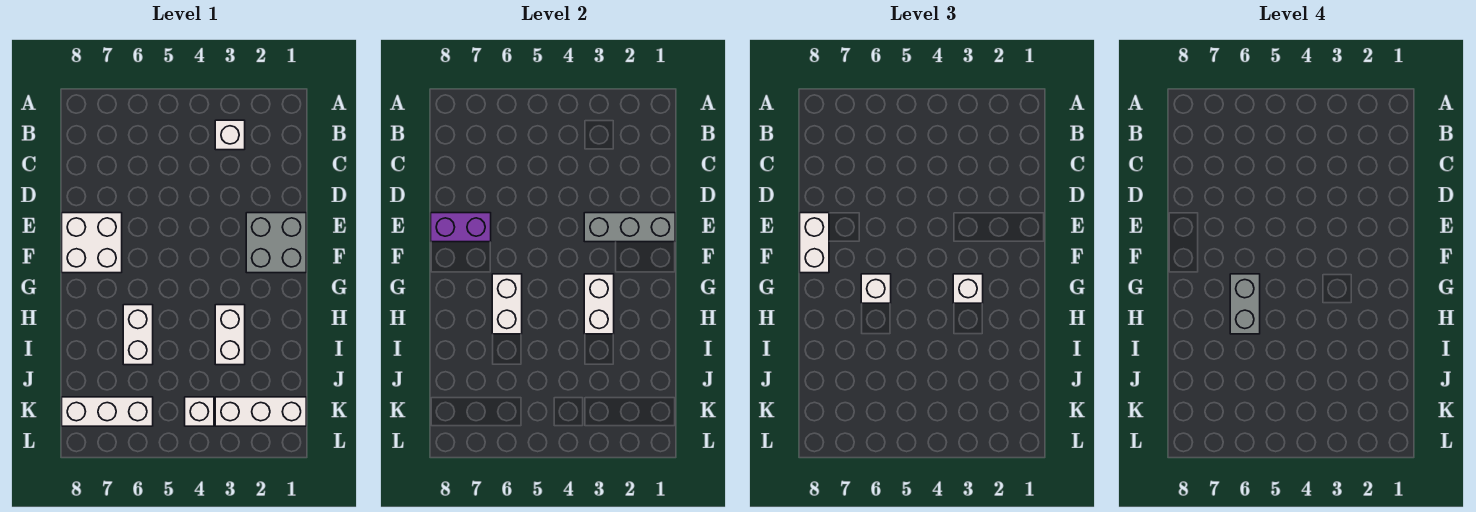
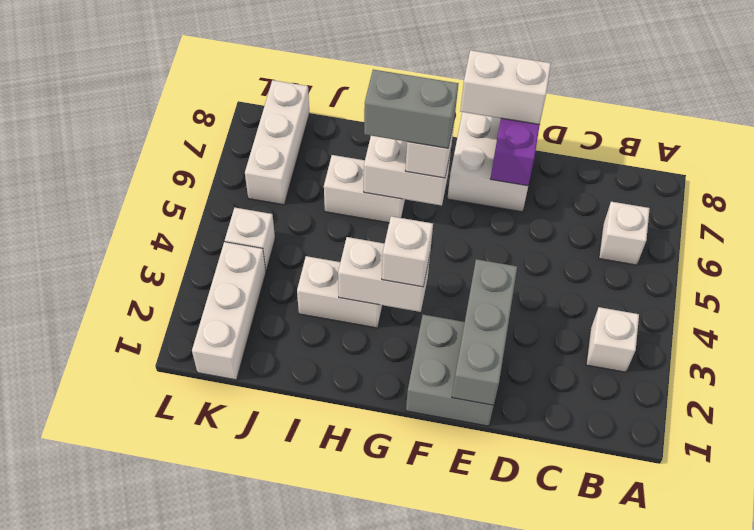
none -> white brick B6 level 1

